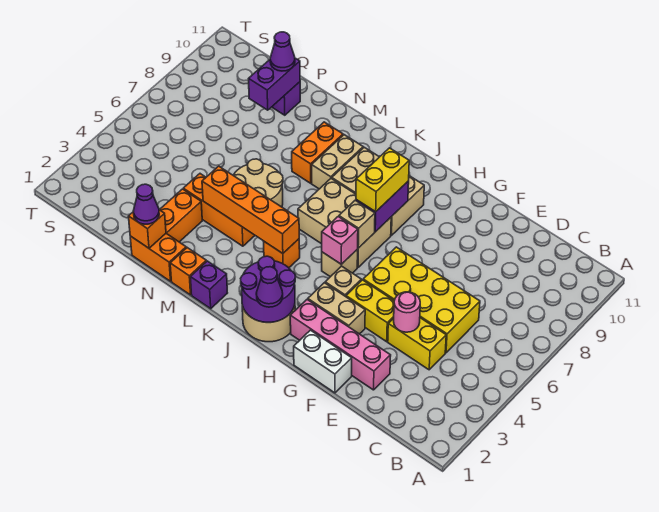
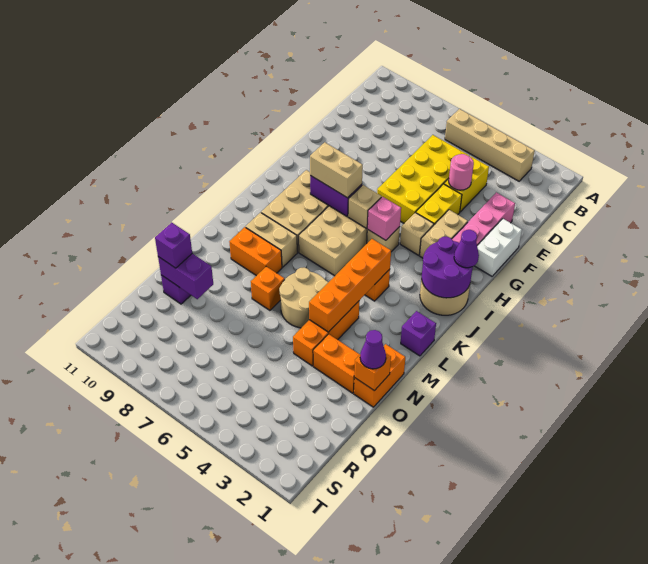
none -> tan brick B3:B6 level 1
yellow brick I7:I8 level 3 -> tan brick I7:I8 level 3
orange brick M1 level 1 -> orange brick N7 level 1
purple cone P10 level 3 -> purple brick P10 level 3

